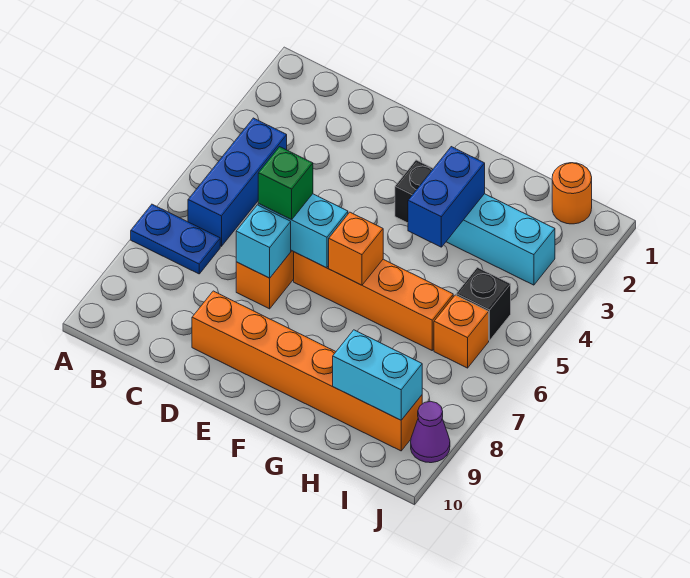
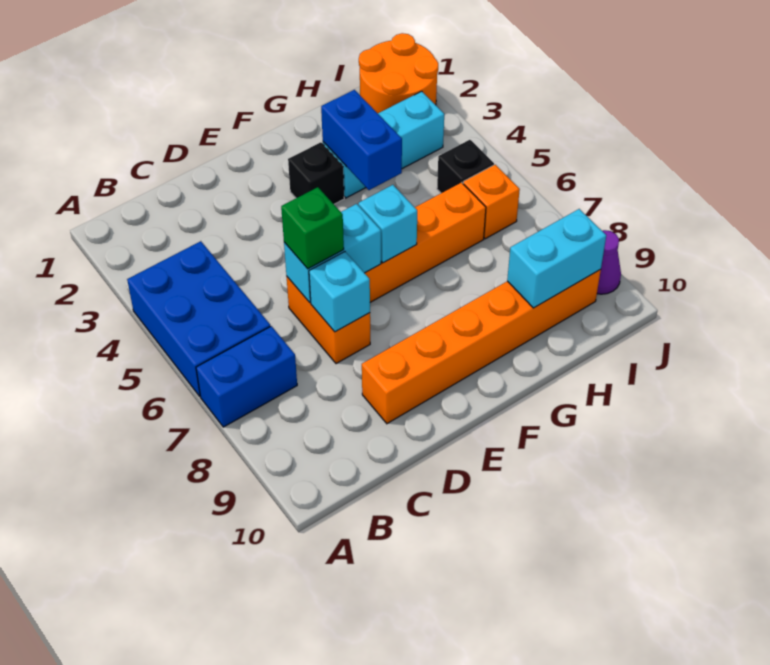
blue plate A7:B7 level 1 -> blue brick A7:B7 level 1
blue brick B4:B6 level 1 -> blue brick A4:B6 level 1
orange brick F6 level 2 -> cyan brick F6 level 2
orange round brick I1 level 1 -> orange round brick I1:J2 level 1

